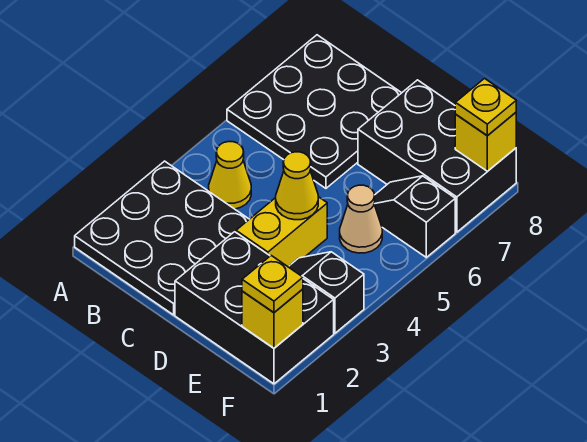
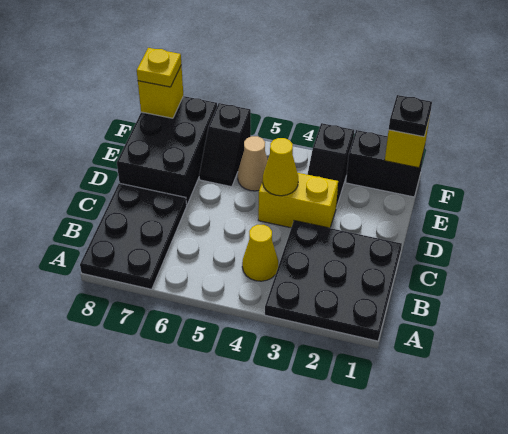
black plate A6:C8 level 1 -> black plate A7:C8 level 1
black brick D1:F2 level 1 -> black brick F1:F2 level 1
yellow plate F1 level 3 -> black plate F1 level 3

